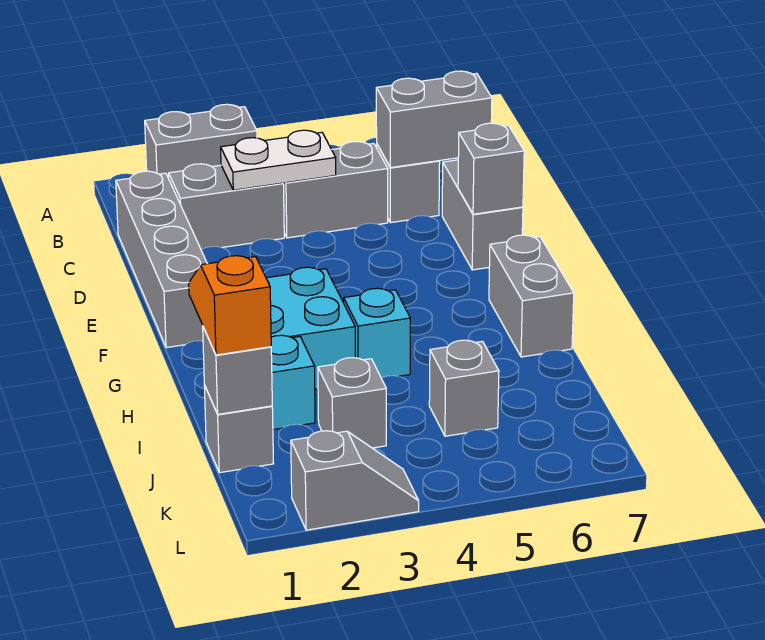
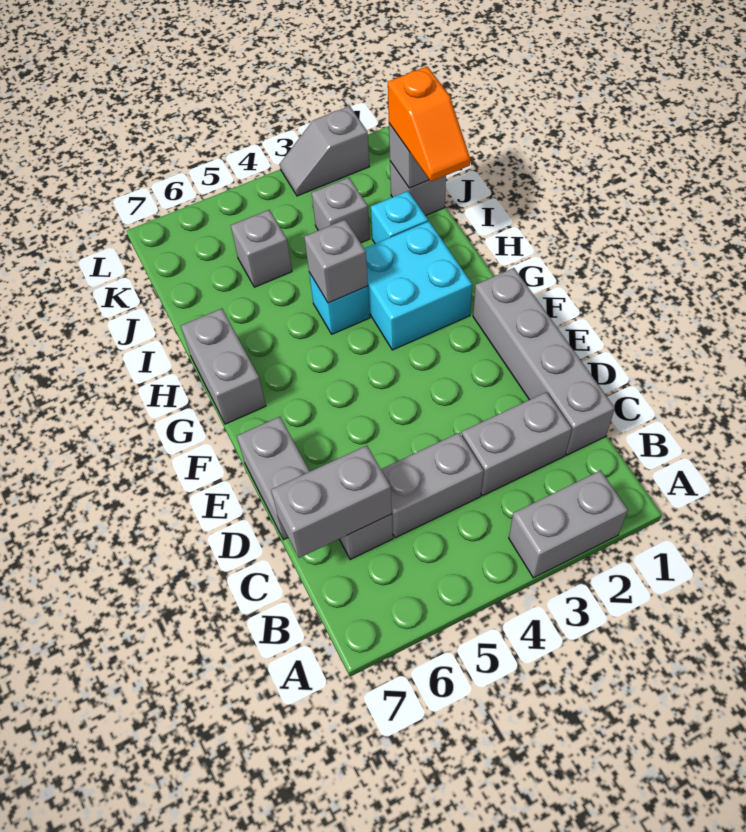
white plate C3:C4 level 2 -> none
grey brick E7 level 2 -> grey brick H4 level 2

